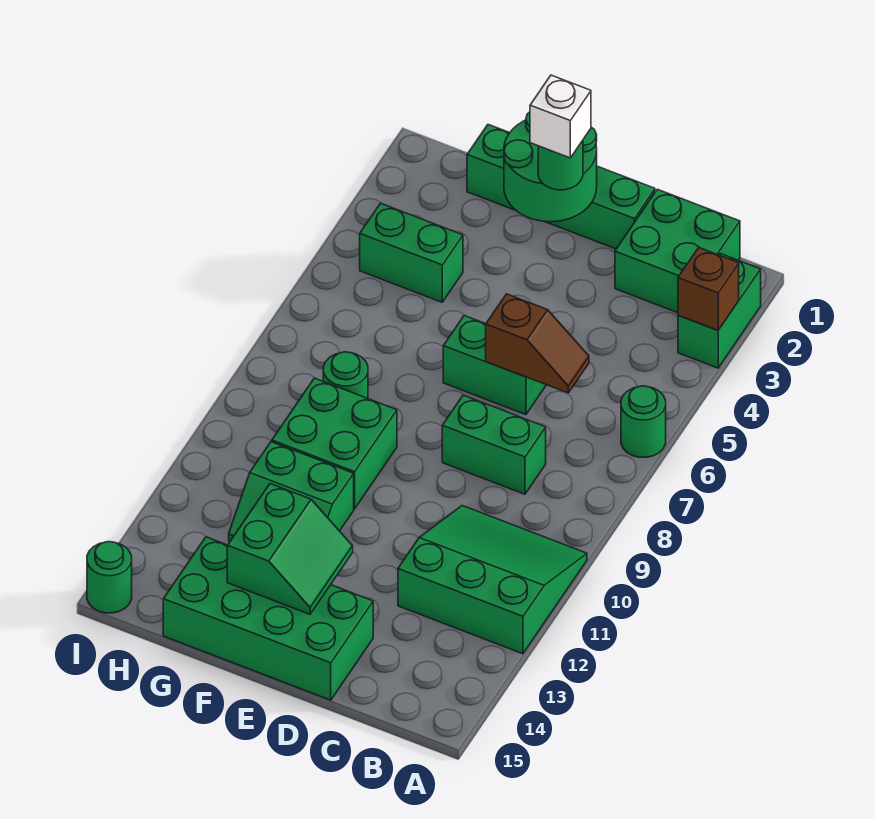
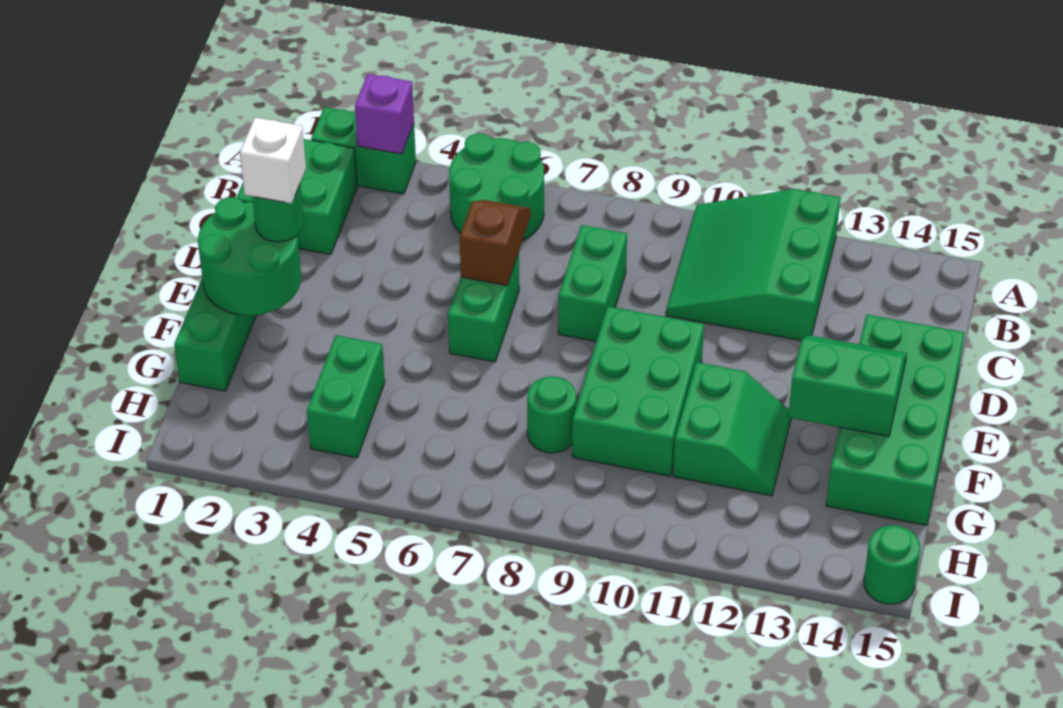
brown brick A3 level 2 -> purple brick A3 level 2
green round brick A6 level 1 -> green round brick A5:B6 level 1
green brick F9:G10 level 1 -> green brick E9:G10 level 1

